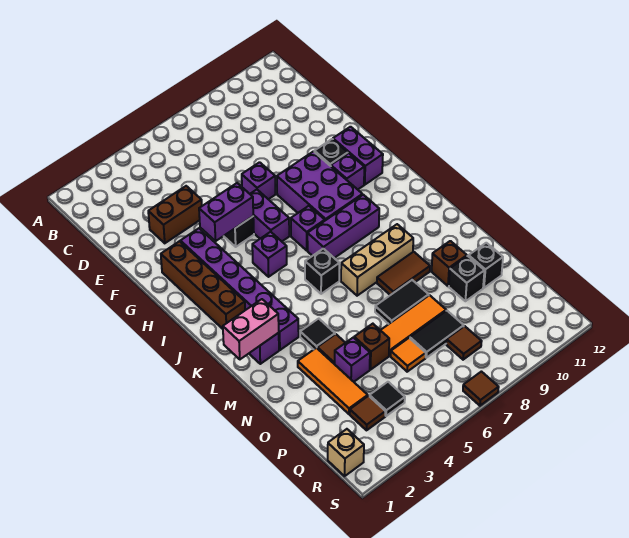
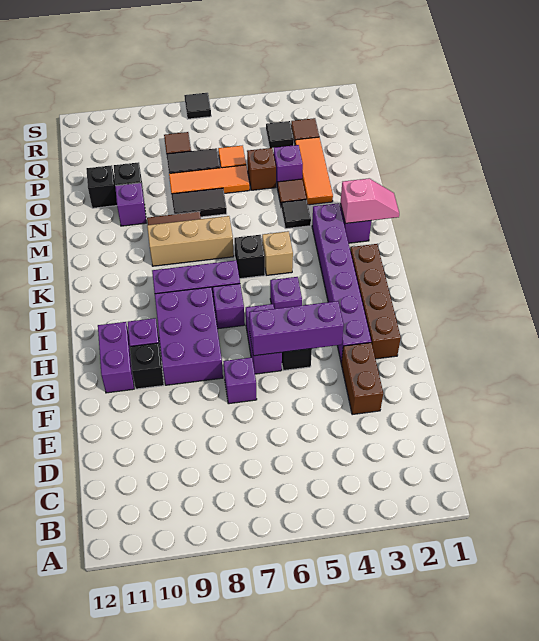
brown brick E3:E4 level 1 -> brown brick E3:F3 level 1
purple brick G4:G5 level 2 -> purple brick G4:G6 level 2
pink brick L1:L2 level 2 -> pink slope L1:L2 level 2 top 2
brown brick N10 level 1 -> purple brick N10 level 1
tan brick R1 level 1 -> tan brick K5 level 1
brown tile S7 level 1 -> black tile S7 level 1

